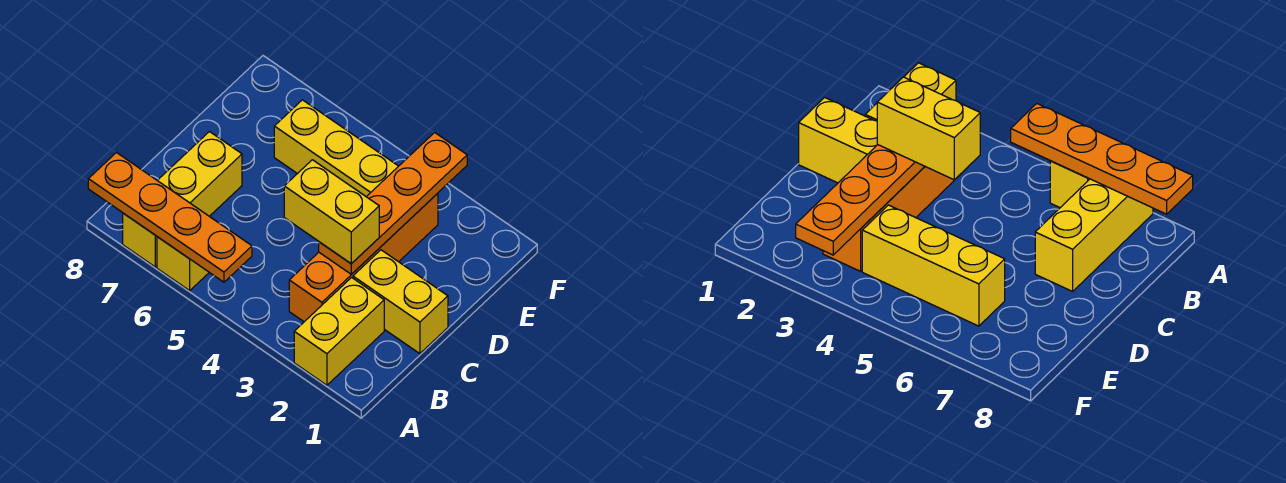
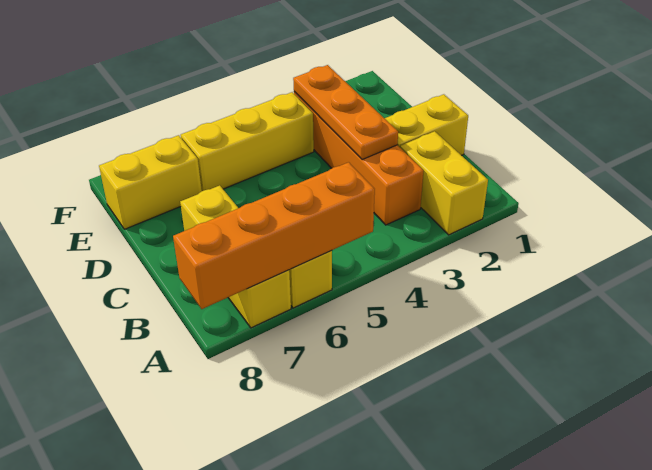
orange plate A5:A8 level 2 -> orange brick A5:A8 level 2
orange plate C3:F3 level 2 -> orange plate C3:E3 level 2
yellow brick C3:C4 level 3 -> yellow brick E7:E8 level 1

